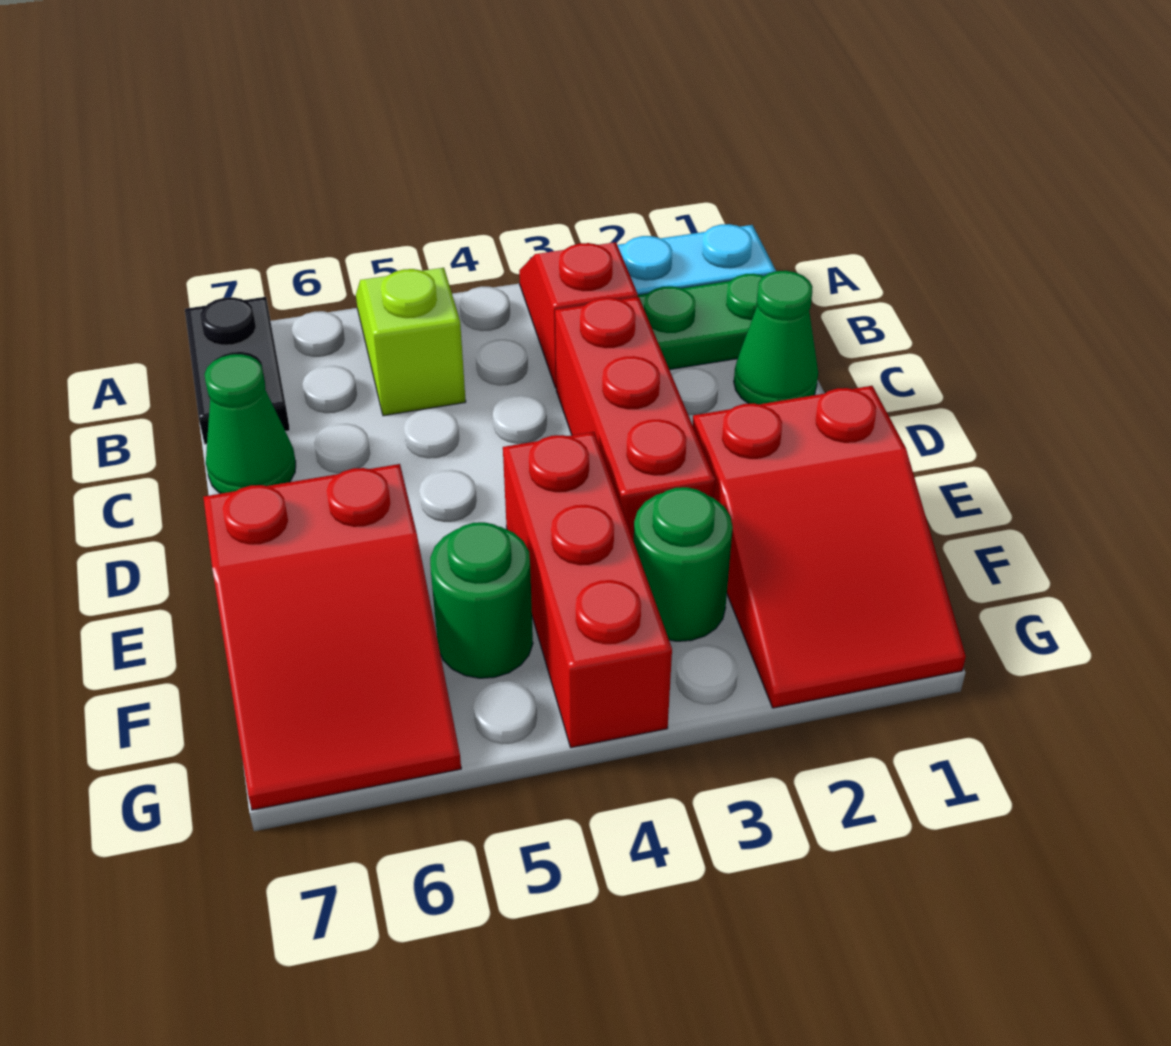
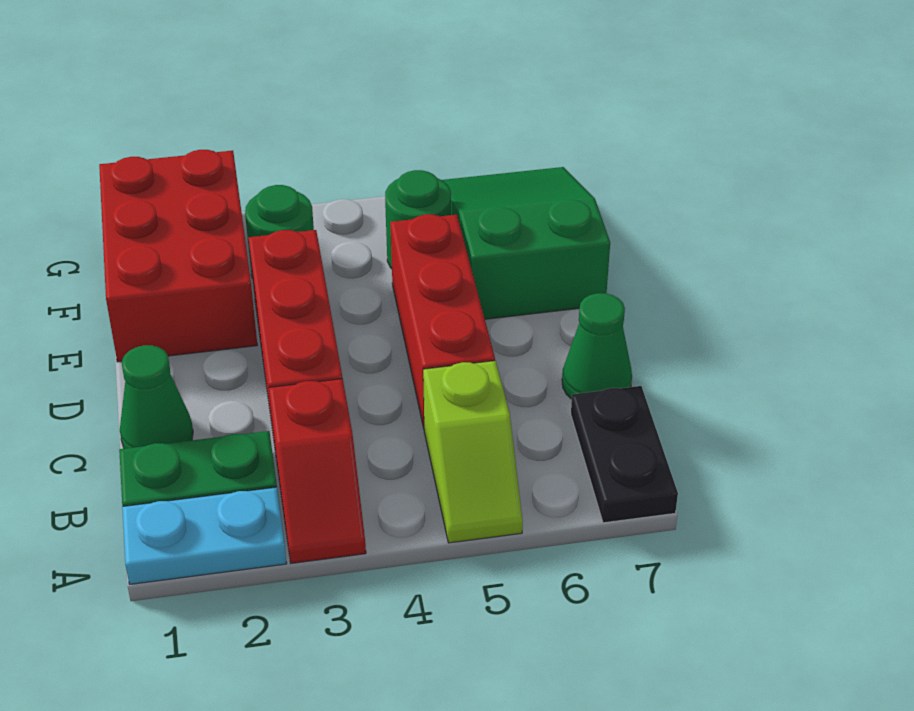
red slope E1:G2 level 1 top E -> red brick E1:G2 level 1
red brick E4:G4 level 1 -> red brick C5:E5 level 1
red slope E6:G7 level 1 top E -> green slope E6:G7 level 1 top E

